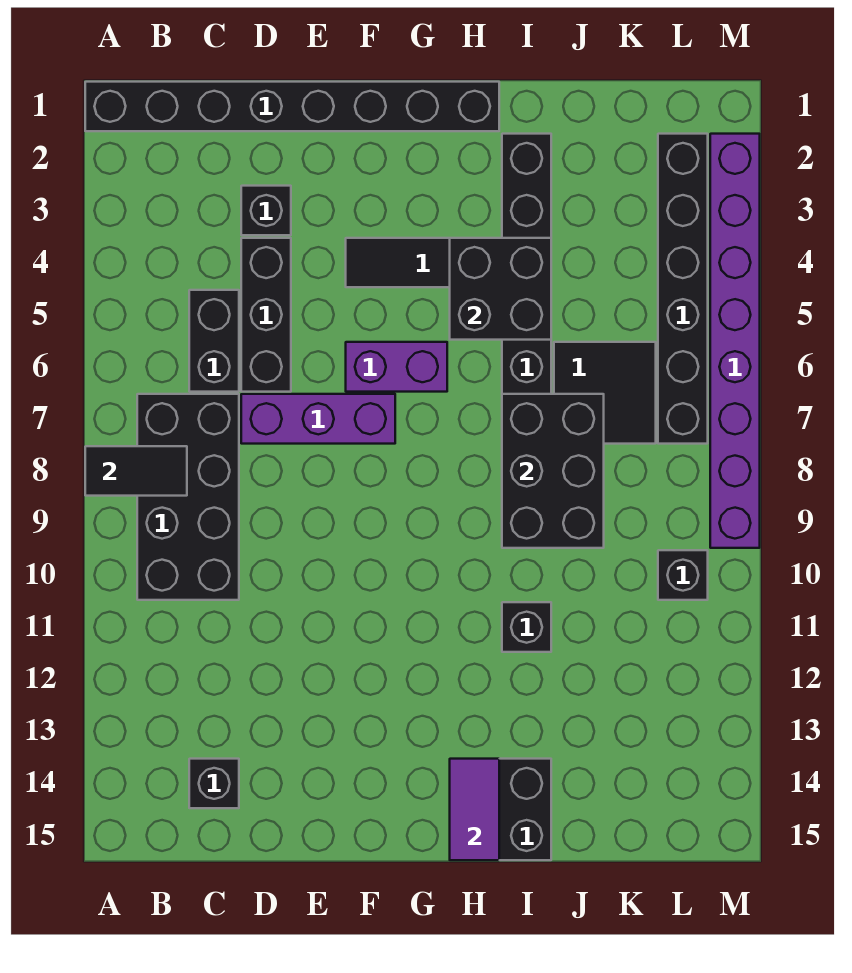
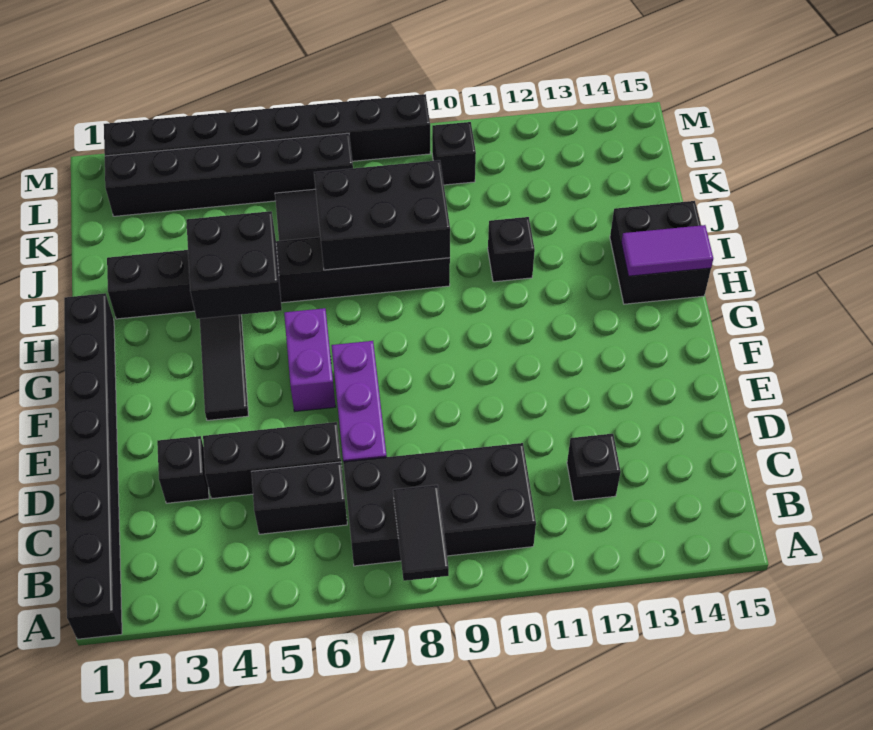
black brick C14 level 1 -> black brick C12 level 1
purple brick M2:M9 level 1 -> black brick M2:M9 level 1

